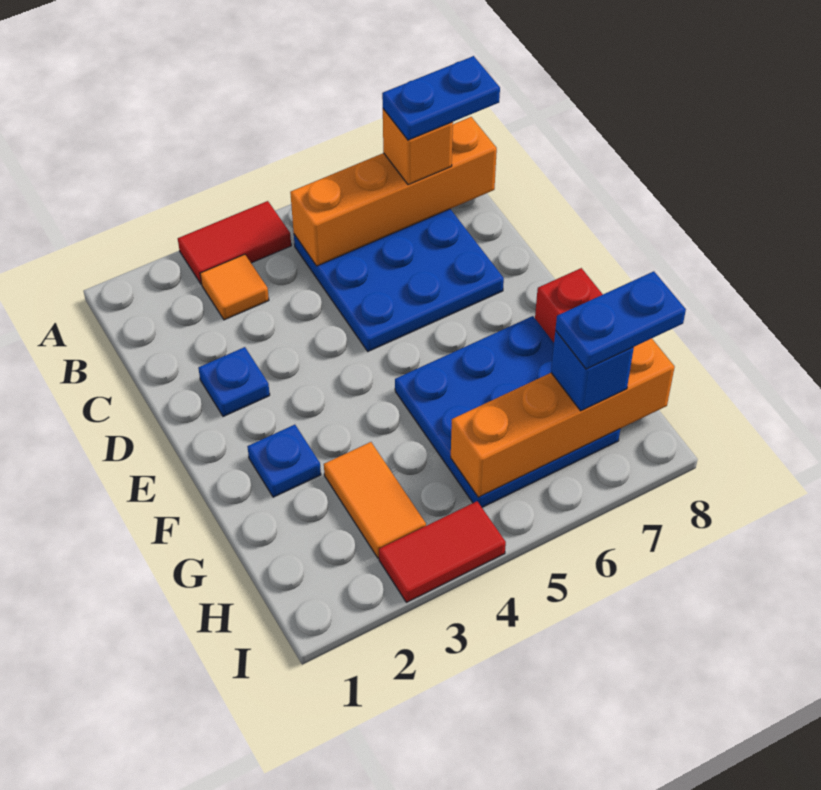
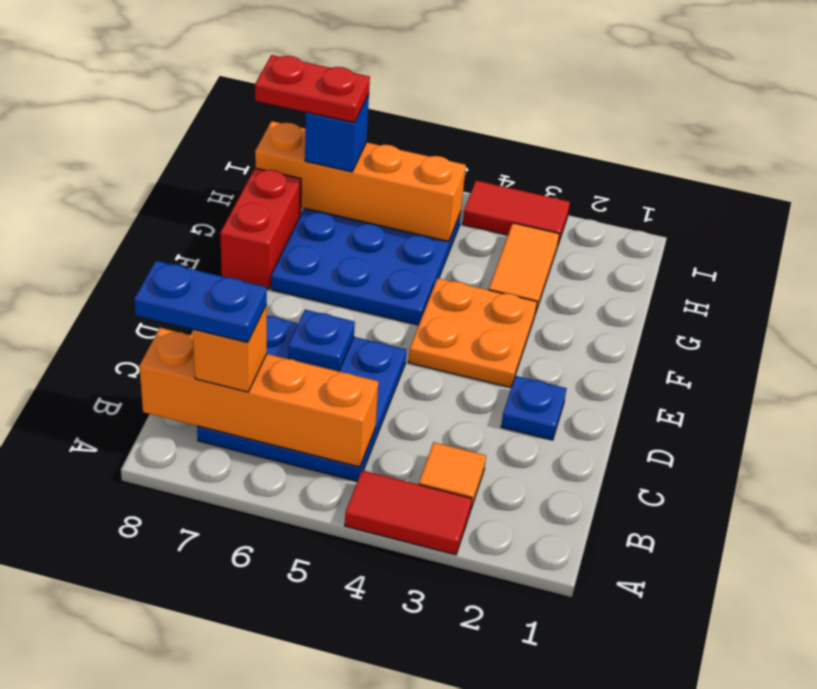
none -> orange plate E3:F4 level 1
blue plate F2 level 1 -> blue plate D6 level 2
blue plate H7:H8 level 4 -> red plate H7:H8 level 4

